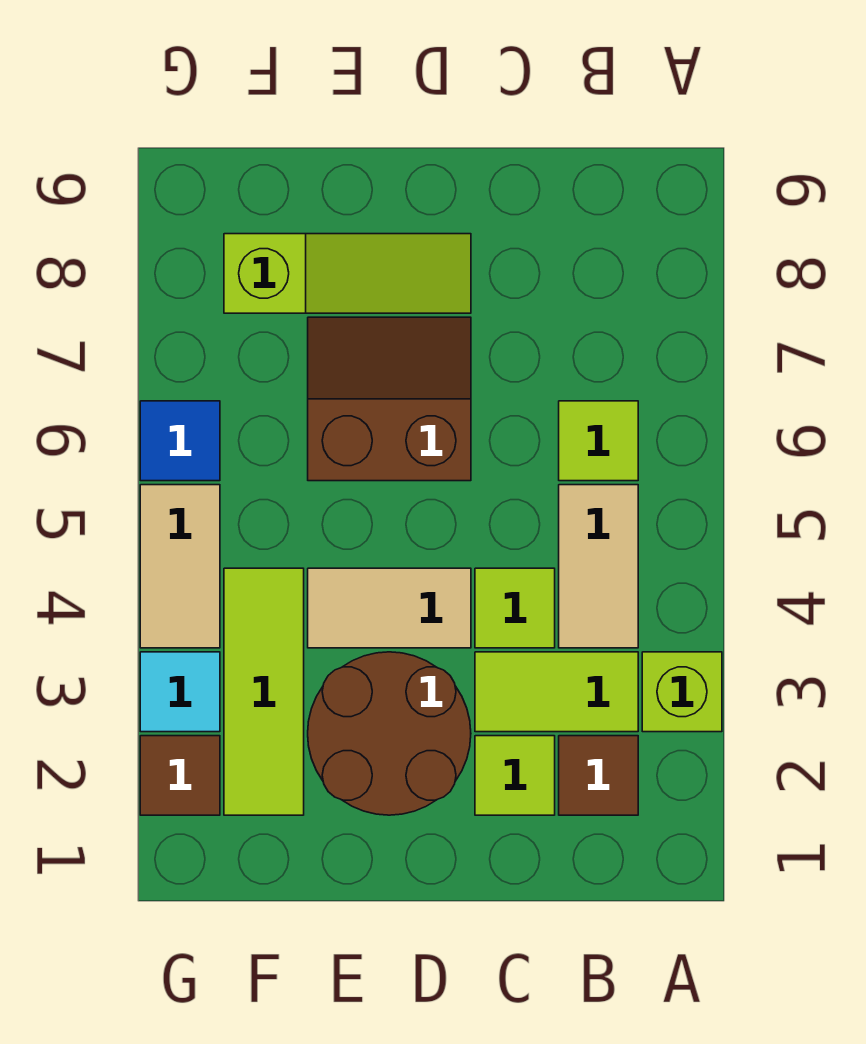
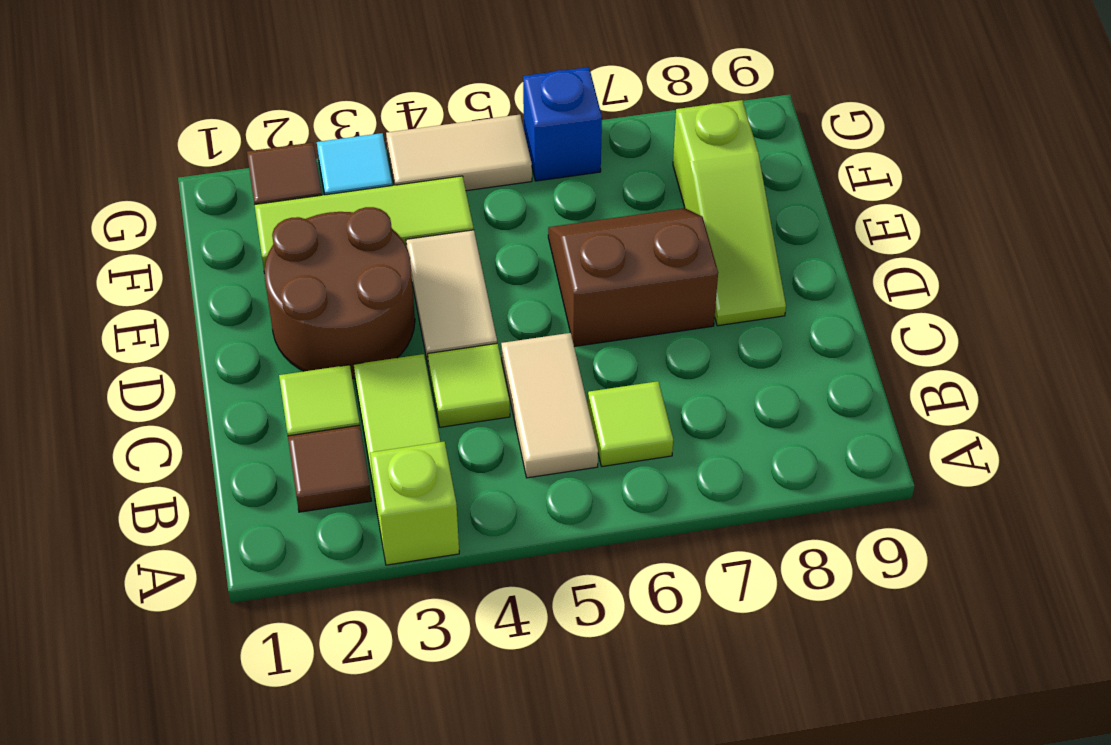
tan tile B4:B5 level 1 -> tan tile B5:C5 level 1
brown slope D6:E7 level 1 top 6 -> brown slope D6:E7 level 1 top D
blue tile G6 level 1 -> blue brick G6 level 1

